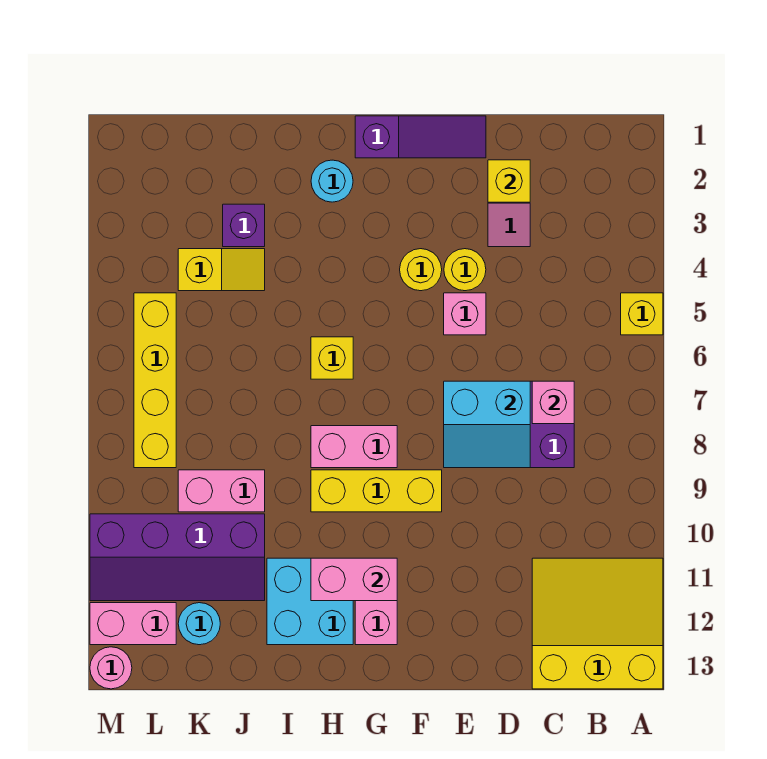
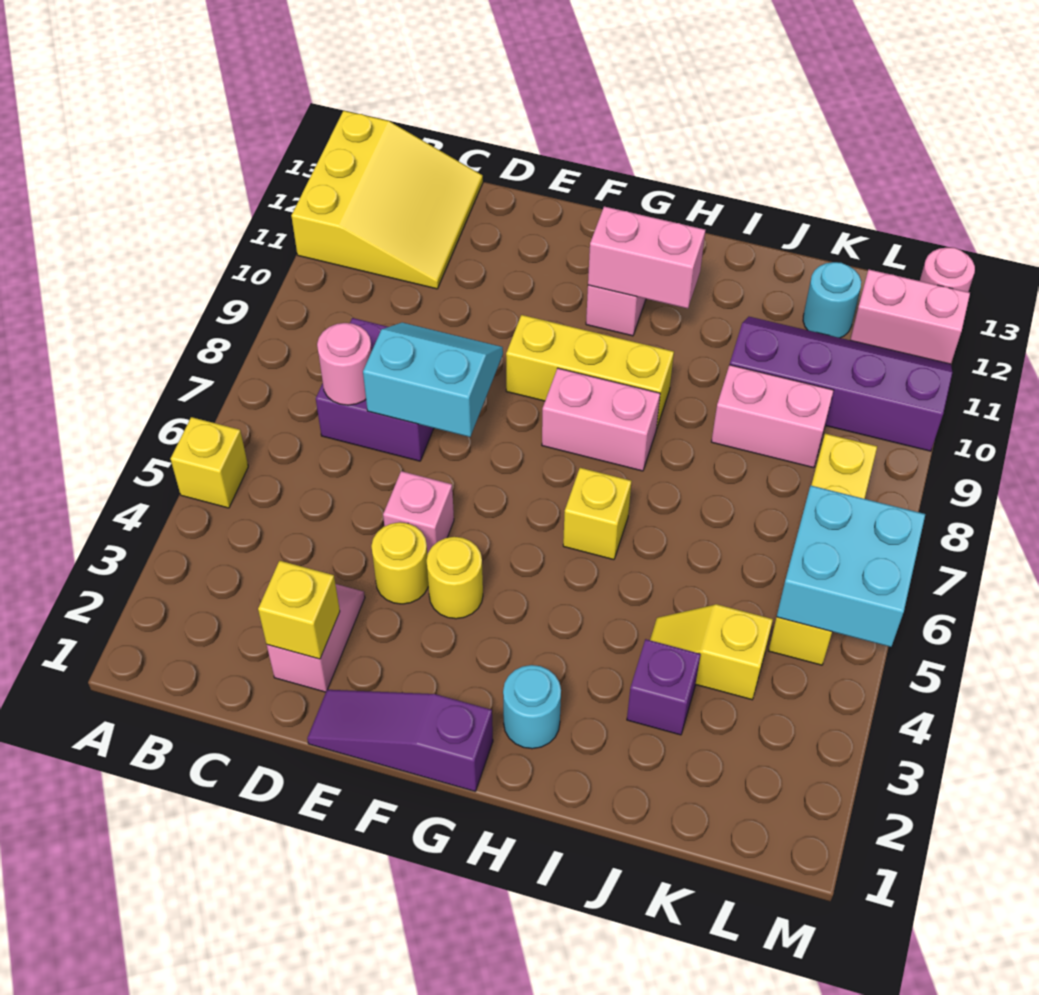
yellow slope A11:C13 level 1 top 13 -> yellow slope A11:C13 level 1 top A
pink brick C7 level 2 -> pink round brick C7 level 2
cyan brick H11:I12 level 1 -> cyan brick L5:M6 level 2

